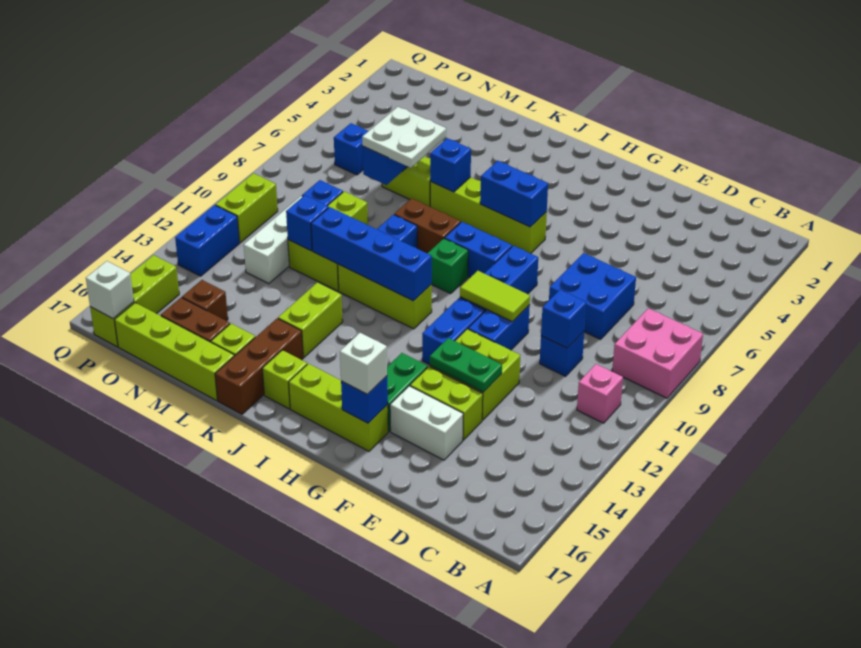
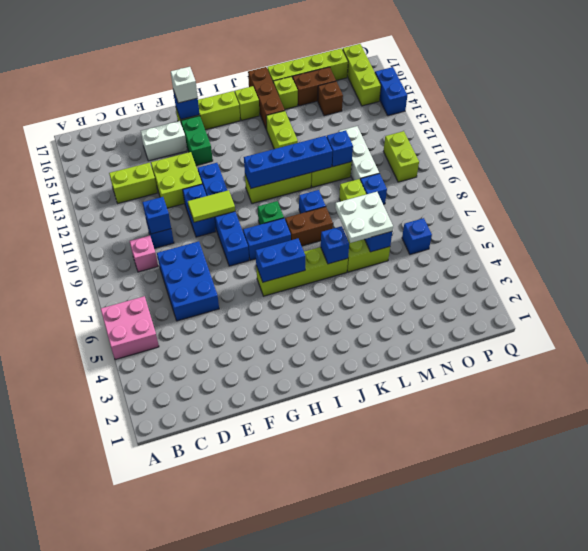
pink brick A8:B9 level 1 -> pink brick A5:B6 level 1
pink brick B11 level 1 -> pink brick C9 level 1
blue brick D7:E8 level 1 -> blue brick D6:E8 level 1
green plate E13:F13 level 2 -> none
lime brick E14:F14 level 1 -> lime brick C13:D13 level 1
blue brick P12:P13 level 1 -> blue brick Q14:Q15 level 1
white brick P17 level 2 -> none

